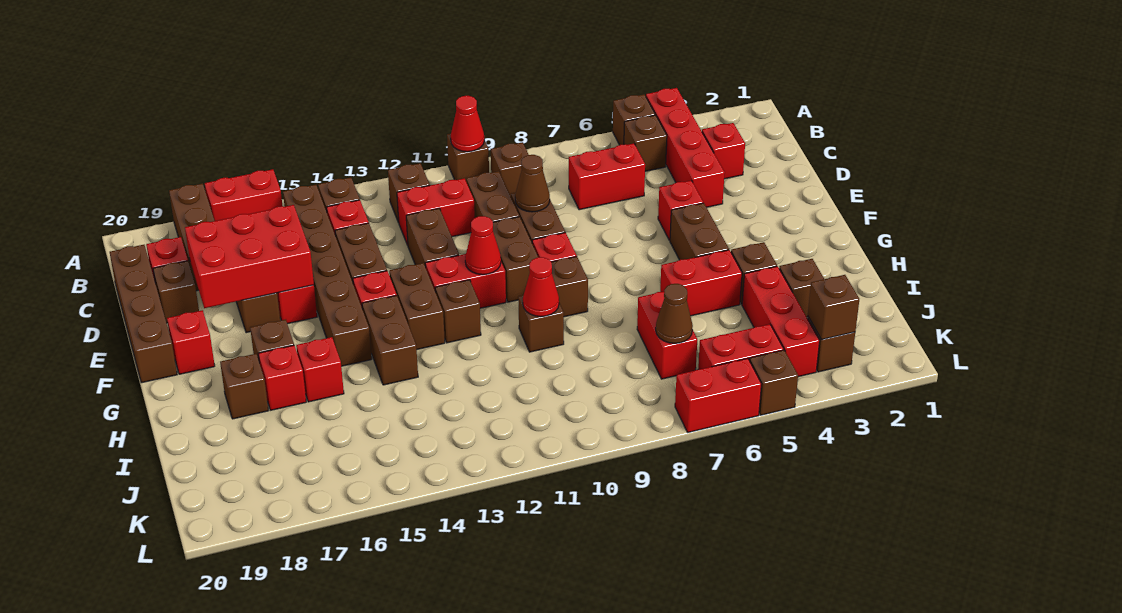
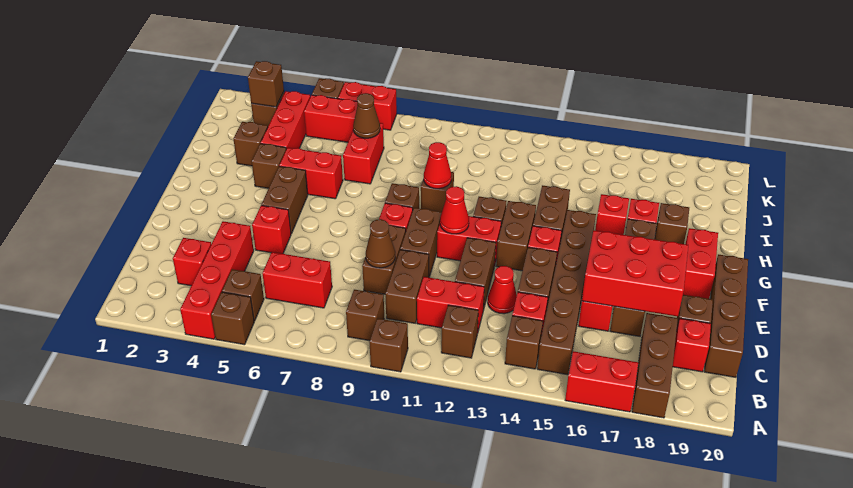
red cone A10 level 2 -> red cone D13 level 1
red brick F19 level 1 -> red brick F19:G19 level 1

